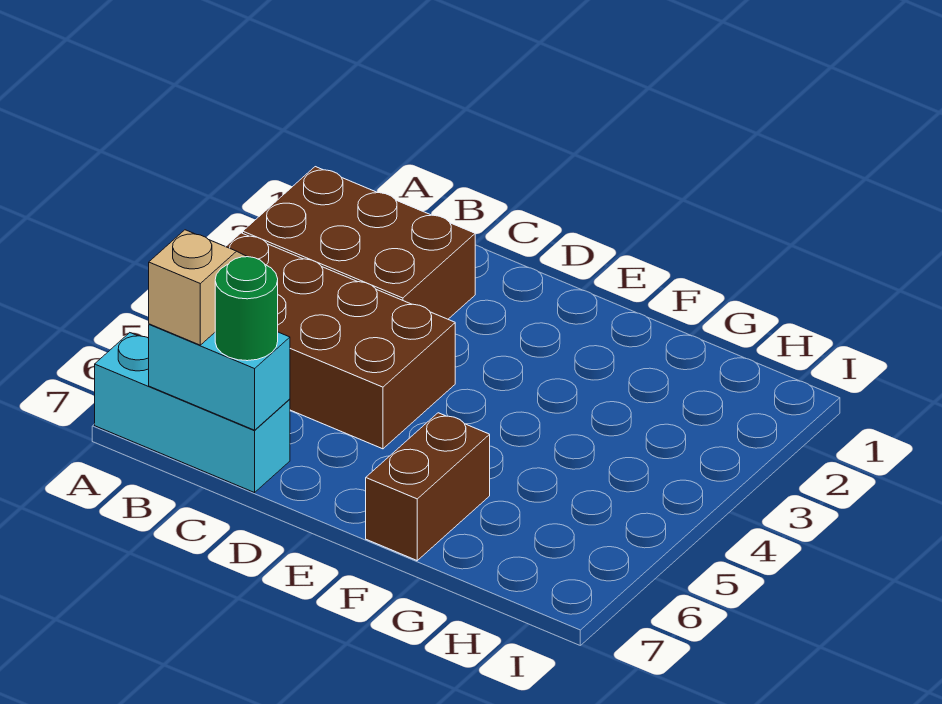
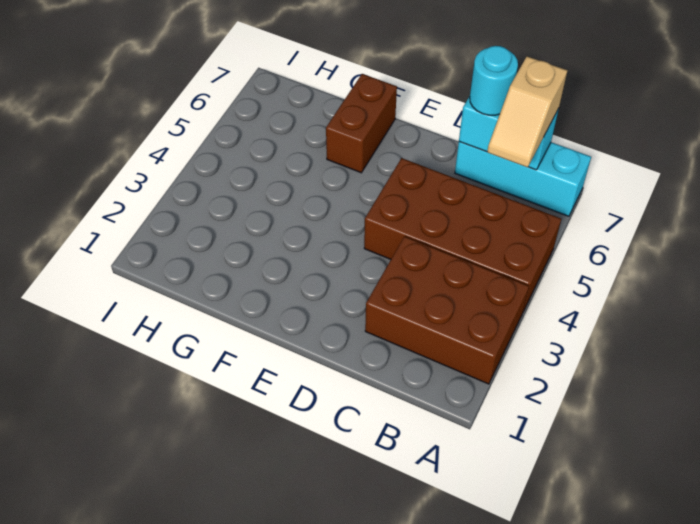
green round brick C7 level 3 -> cyan round brick C7 level 3

